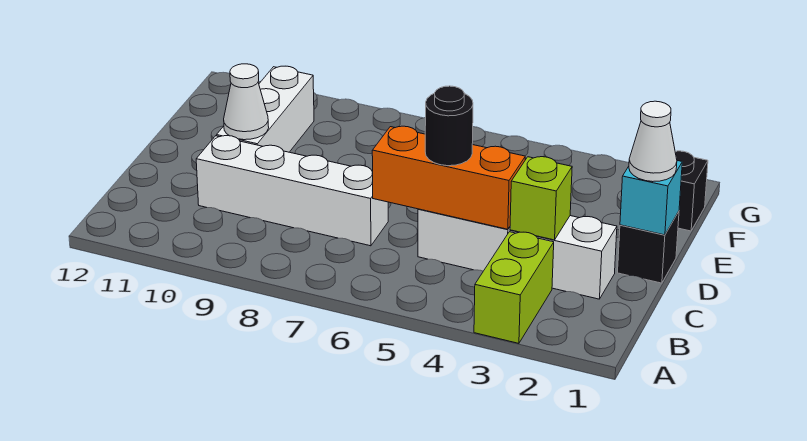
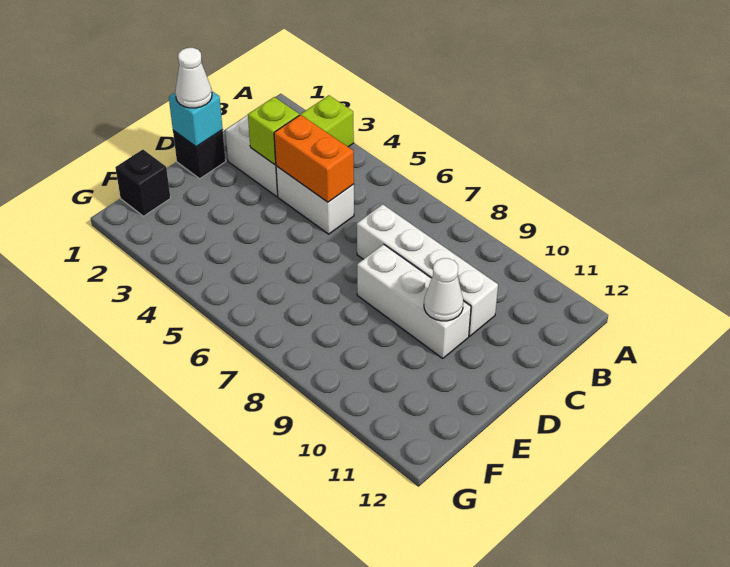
orange brick C4:C6 level 2 -> orange brick C4:C5 level 2
black round brick C5 level 3 -> none
white brick D10:F10 level 1 -> white brick D8:D10 level 1

